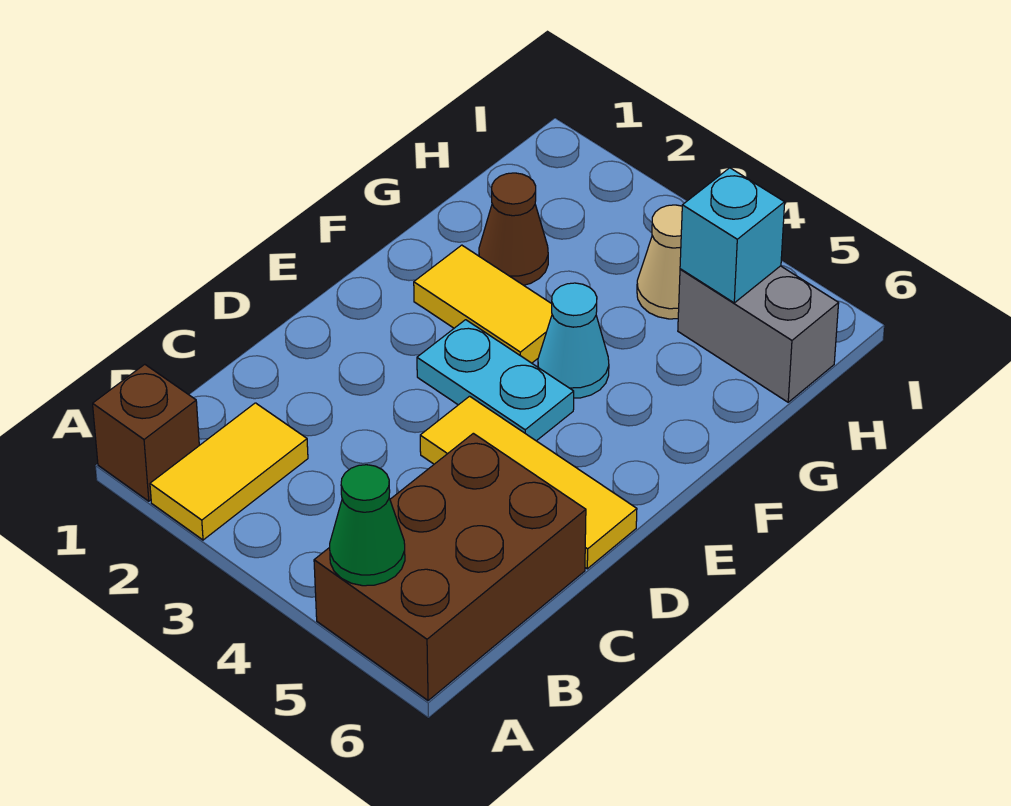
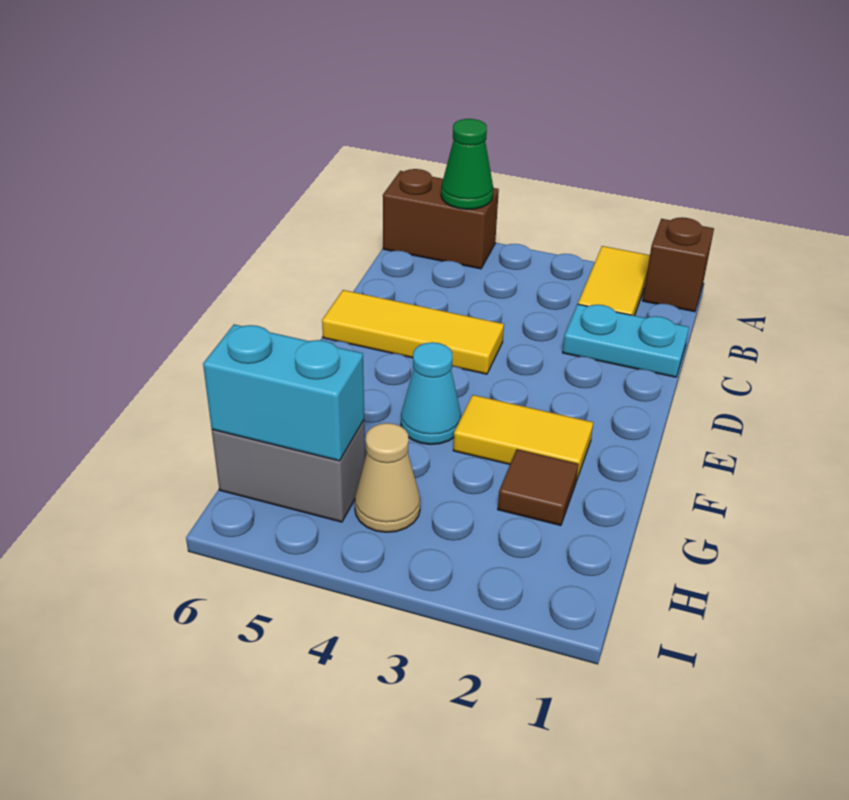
brown brick A5:C6 level 1 -> brown brick A5:A6 level 1
cyan plate E3:E4 level 1 -> cyan plate C1:C2 level 1
brown cone G2 level 1 -> brown tile G2 level 1
cyan brick H5 level 2 -> cyan brick H5:H6 level 2

